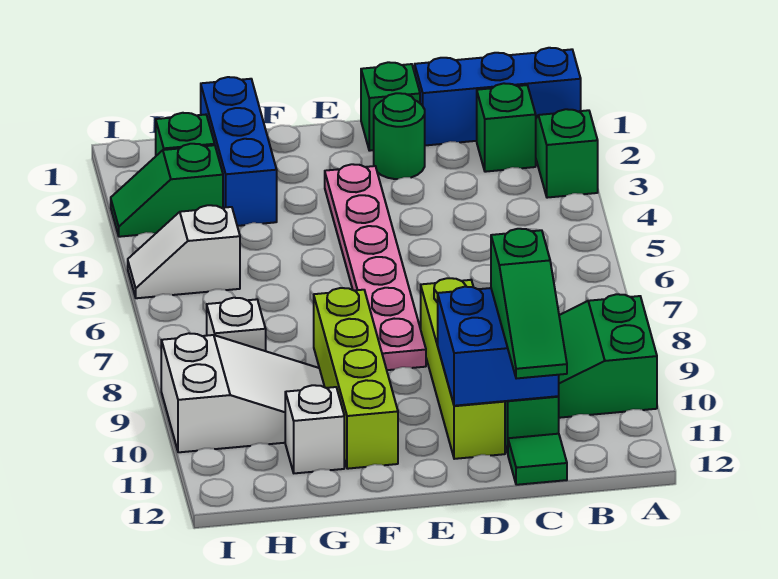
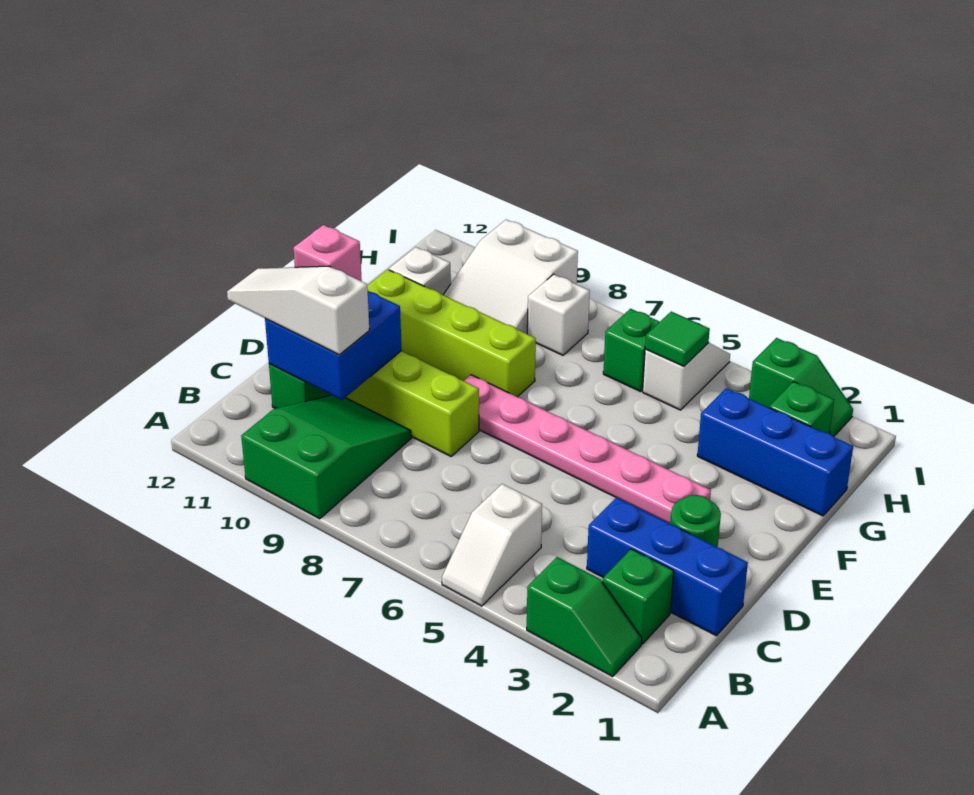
blue brick A1:C1 level 1 -> blue brick C1:C3 level 1
none -> white slope A5:B5 level 1 top B
green slope C10:C12 level 3 top 10 -> white slope C10:C12 level 3 top 10
green tile C12 level 1 -> green tile H5 level 2
green brick D1 level 1 -> green brick H6 level 1
none -> pink brick D11 level 3
green slope H3:I3 level 1 top H -> green slope I2:I3 level 1 top 3

